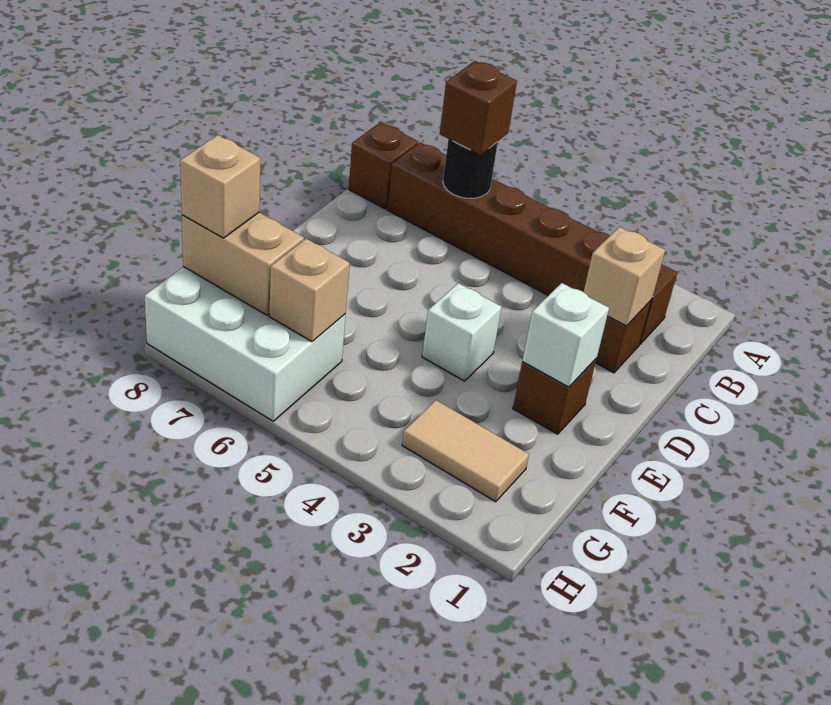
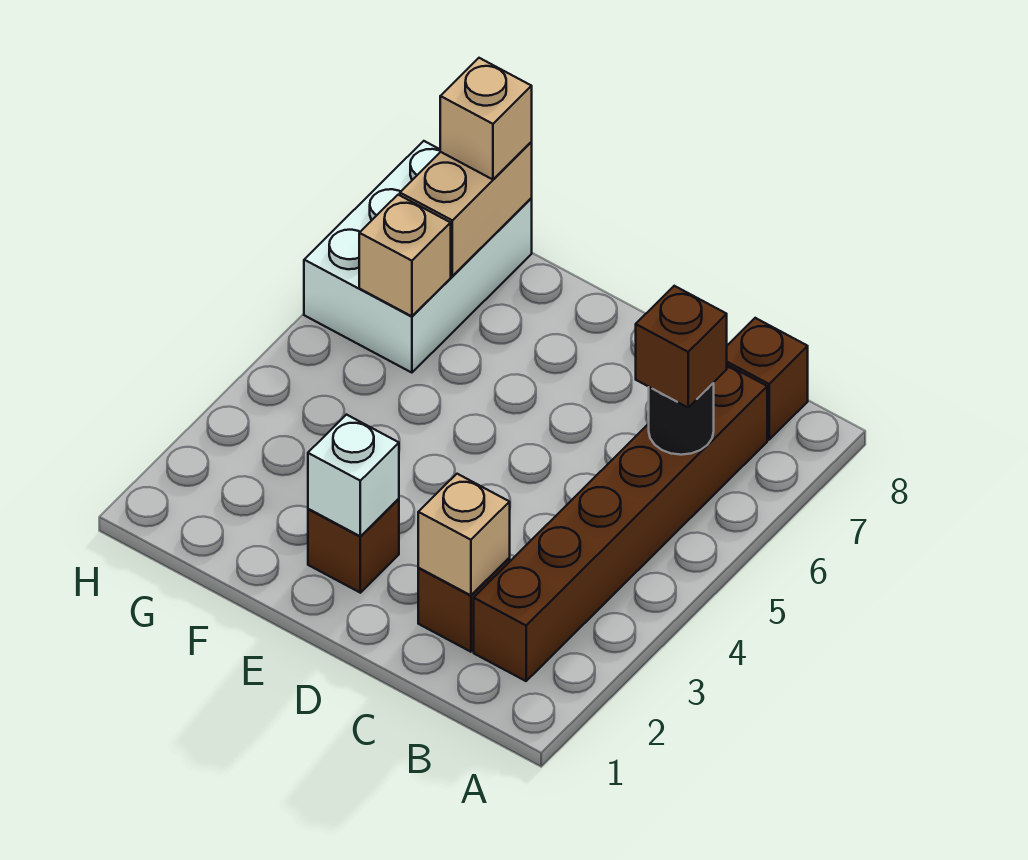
white brick E4 level 1 -> none
tan tile G2:G3 level 1 -> none

